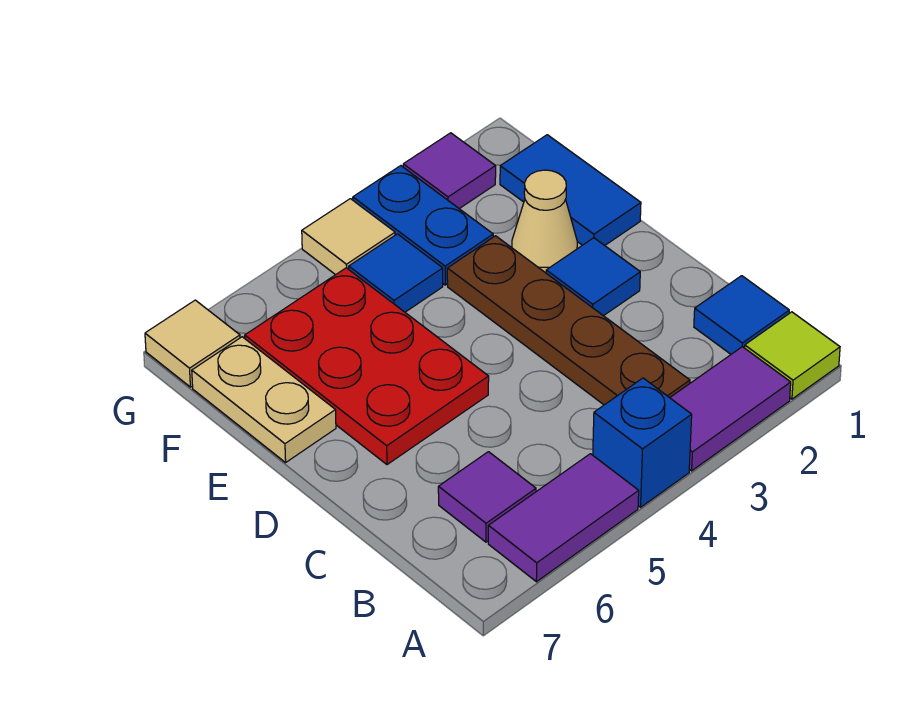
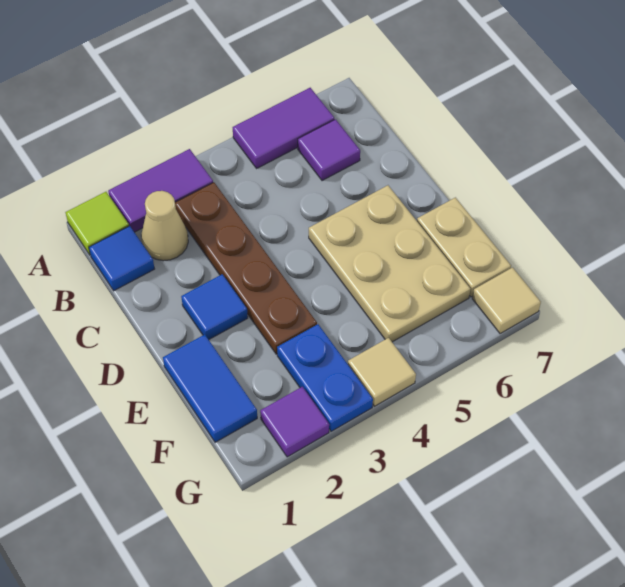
blue brick A4 level 1 -> none
red plate D5:F6 level 1 -> tan plate D5:F6 level 1
tan cone E2 level 1 -> tan cone B2 level 1
blue tile F4 level 1 -> none

